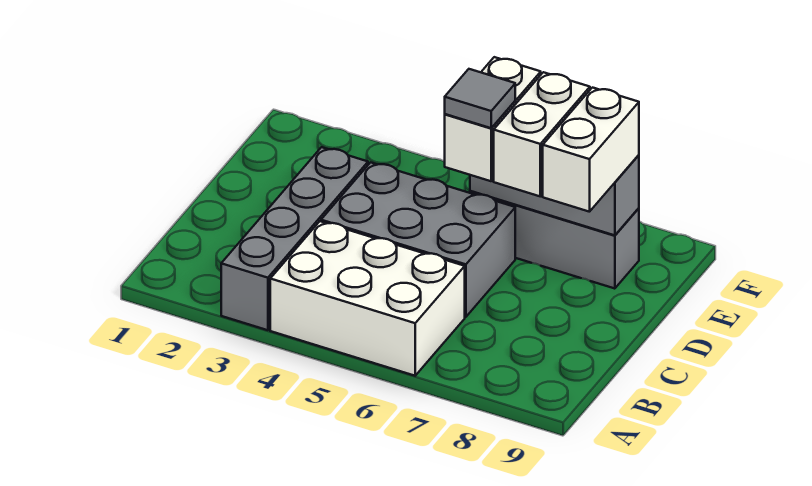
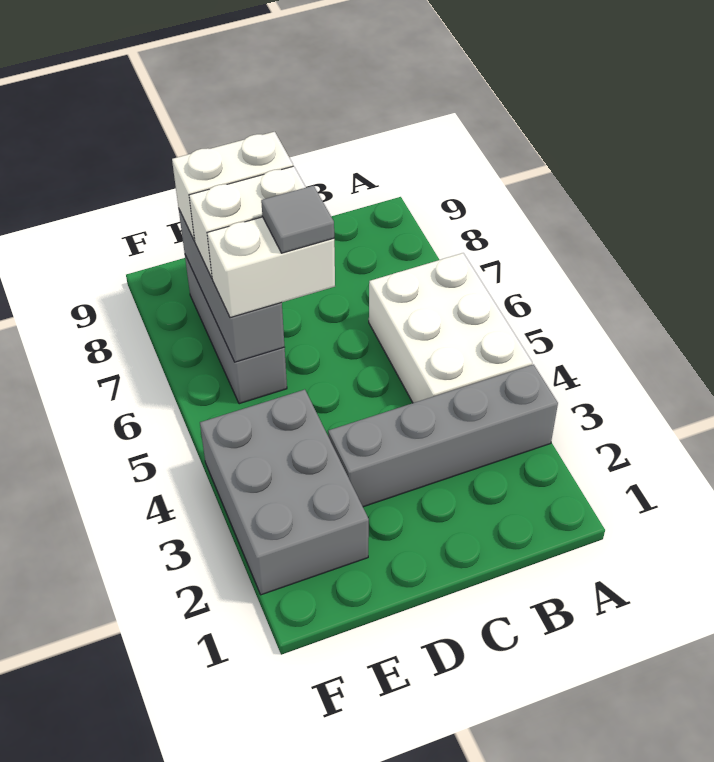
grey brick C4:D6 level 1 -> grey brick E2:F4 level 1

